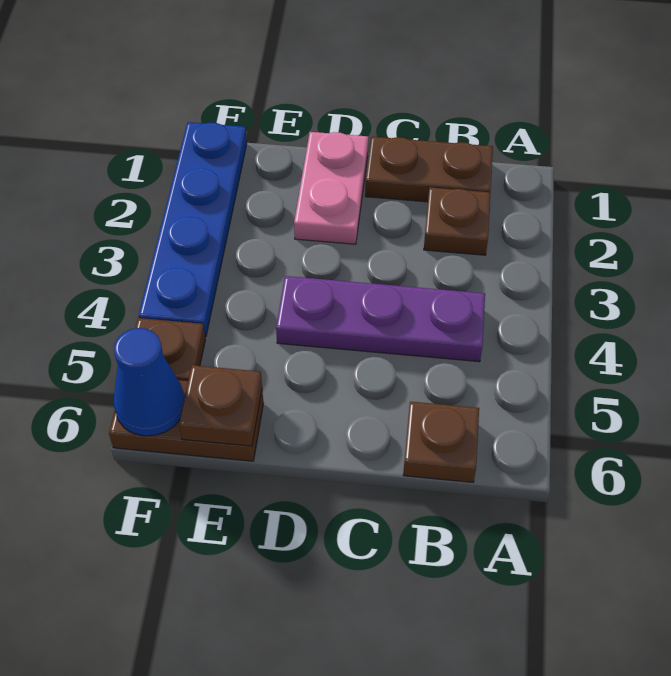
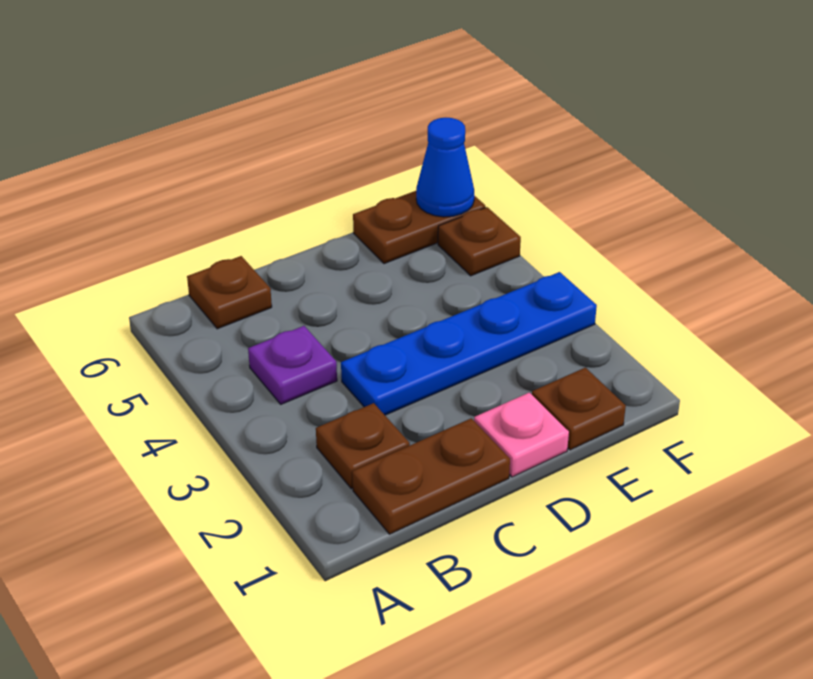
purple plate B4:D4 level 1 -> purple plate B4 level 1
pink plate D1:D2 level 1 -> pink plate D1 level 1
brown plate E6 level 2 -> brown plate E1 level 1
blue plate F1:F4 level 1 -> blue plate C3:F3 level 1

